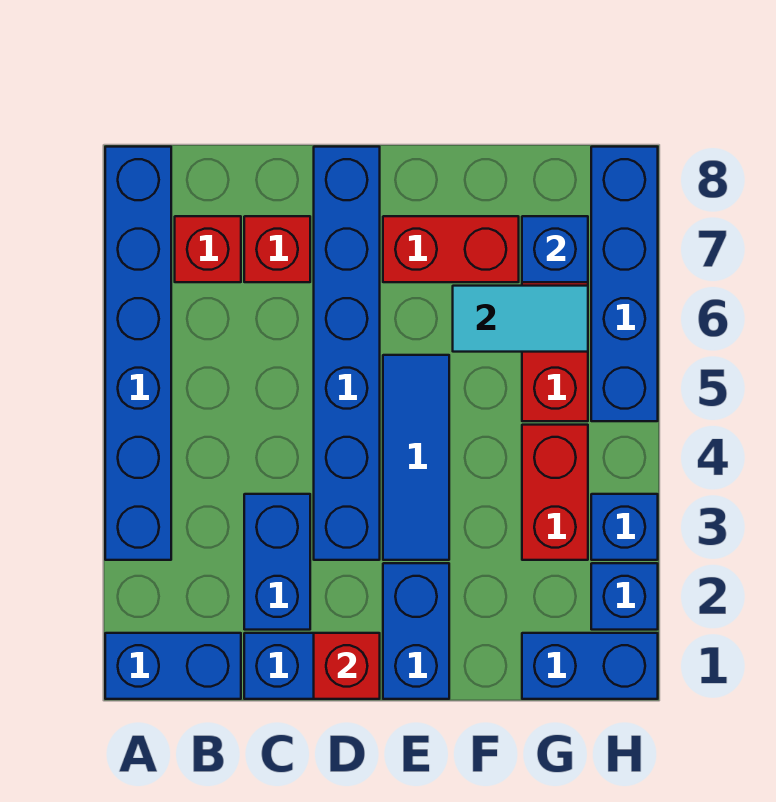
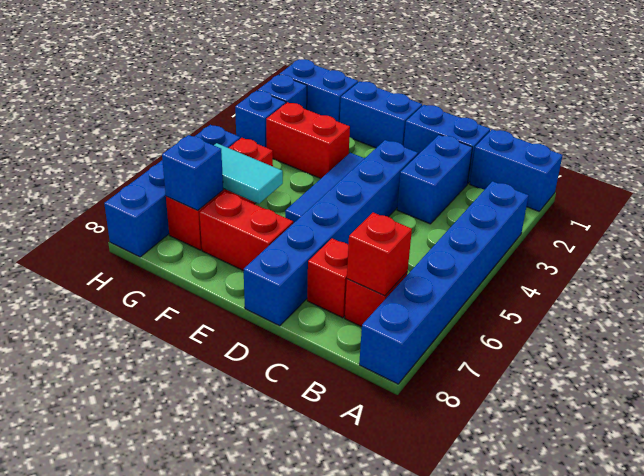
red brick D1 level 2 -> red brick B7 level 2
blue brick E1:E2 level 1 -> blue brick E1:F1 level 1
red brick G3:G4 level 1 -> red brick F3:G3 level 1

